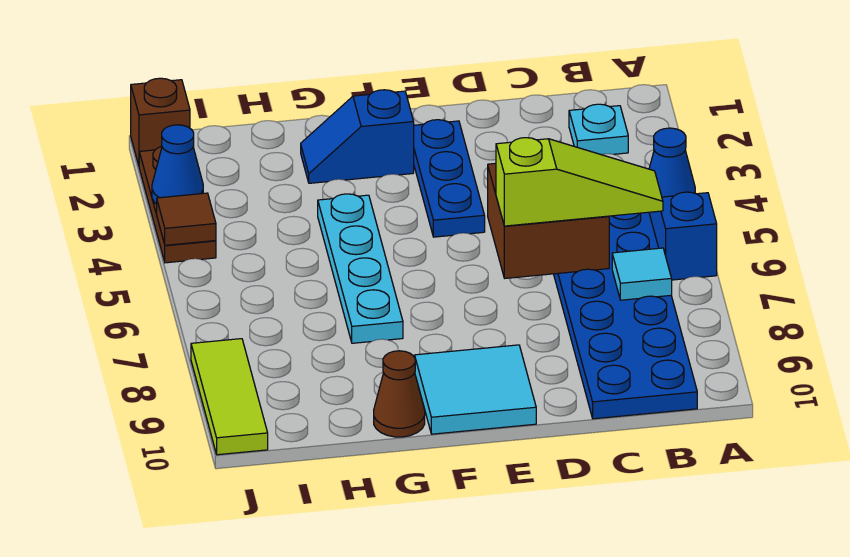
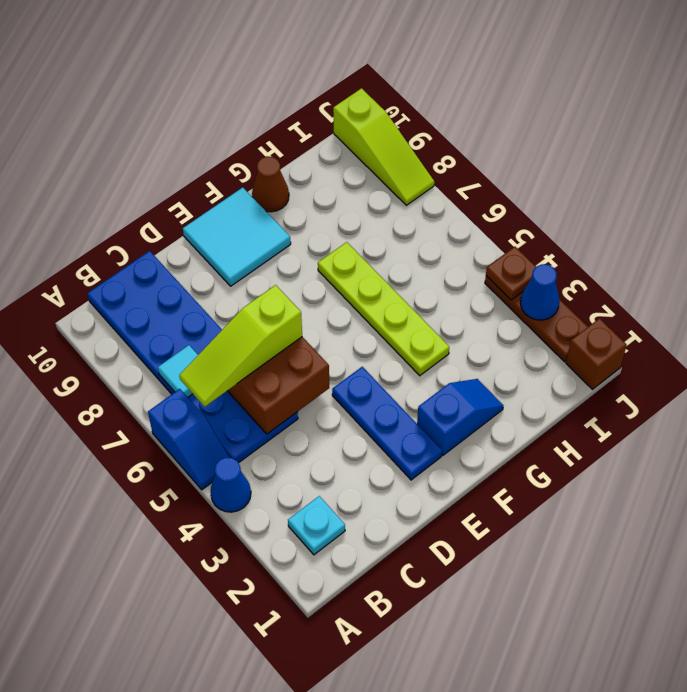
cyan plate G4:G7 level 1 -> lime plate G4:G7 level 1
brown tile J4 level 2 -> brown plate J4 level 2
lime tile J8:J10 level 1 -> lime slope J8:J10 level 1 top 10

